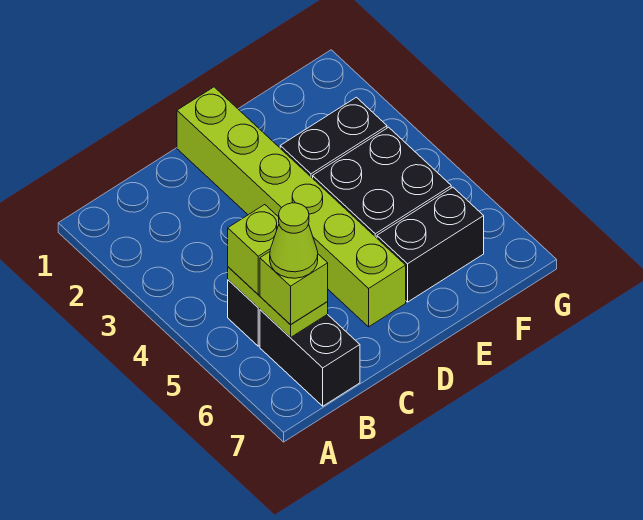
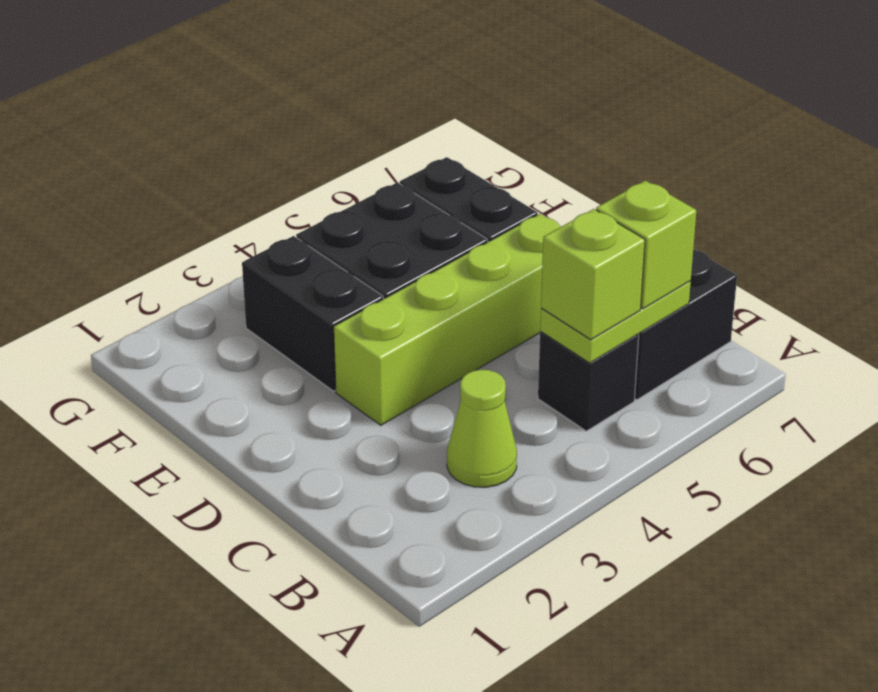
lime cone B6 level 4 -> lime cone B3 level 1
lime brick D1:D6 level 1 -> lime brick D3:D6 level 1

